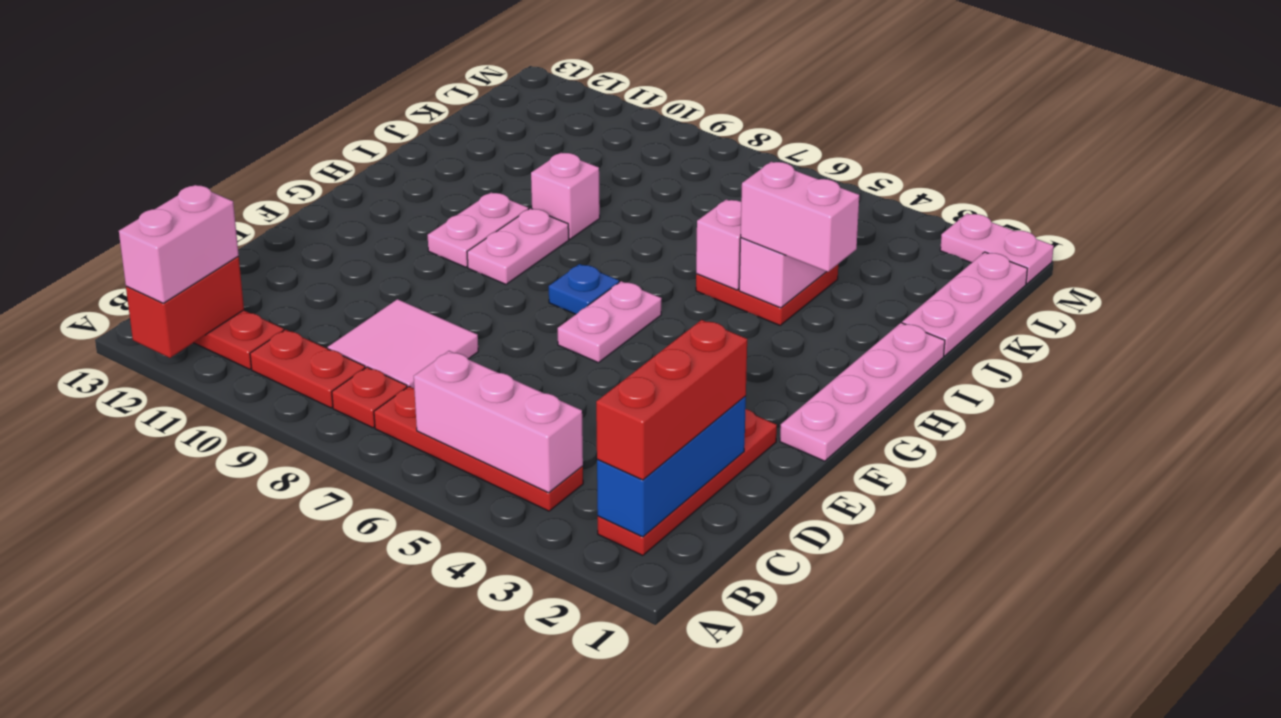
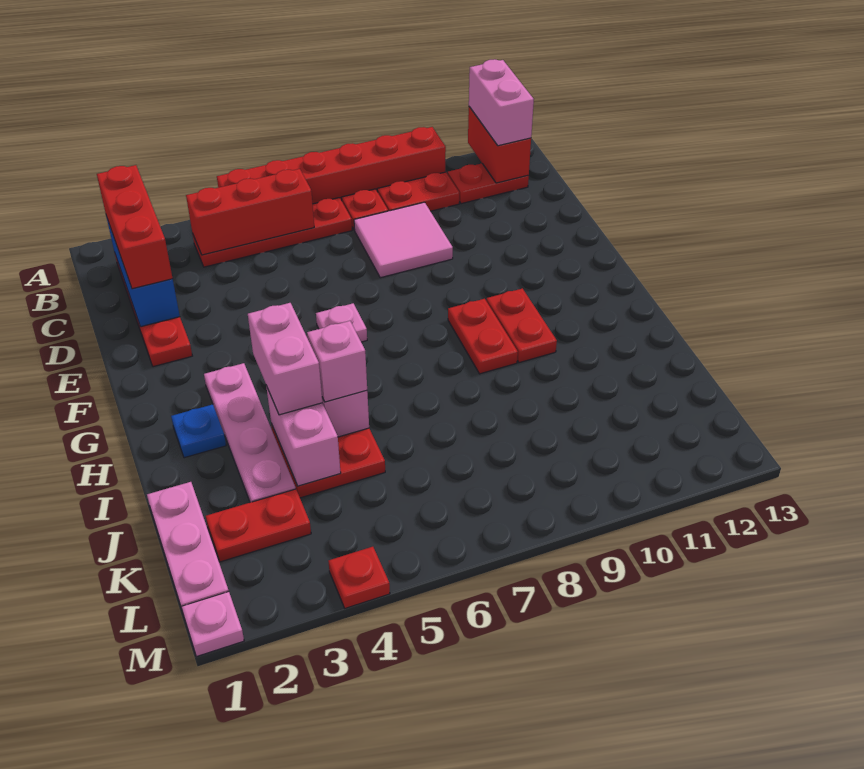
none -> red brick A5:A10 level 1
pink brick B4:B6 level 2 -> red brick B4:B6 level 2
pink plate F1:I1 level 1 -> pink plate G3:J3 level 1
pink plate F6:G6 level 1 -> pink plate F6 level 1
blue plate G7 level 1 -> blue plate H2 level 1
pink plate G9:H9 level 1 -> red plate G9:H9 level 1
pink plate G10:H10 level 1 -> red plate G10:H10 level 1
pink brick I3:I4 level 3 -> pink brick H4:I4 level 3
pink brick I9 level 1 -> pink brick I5 level 3
none -> red plate K2:K3 level 1
pink plate M1:M2 level 1 -> pink plate M1 level 1
none -> red plate M4 level 1

